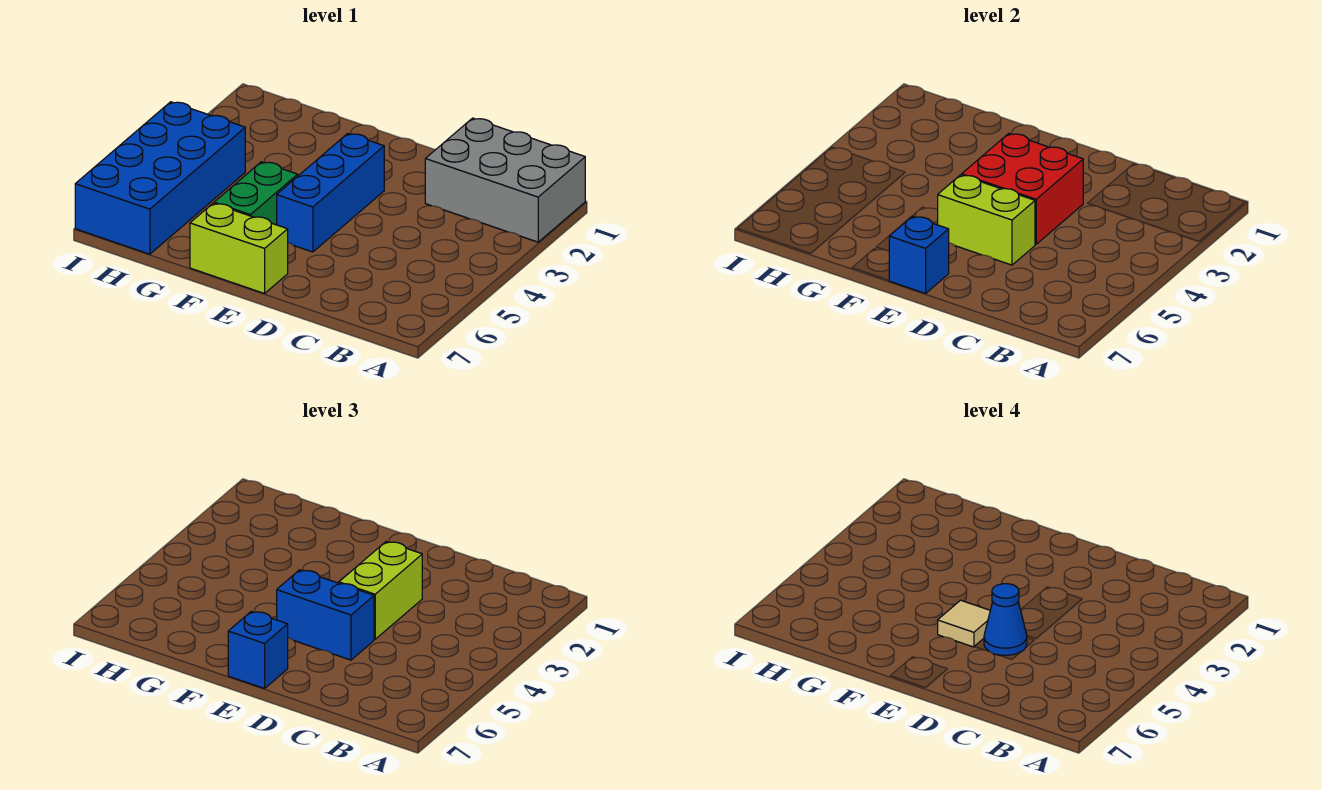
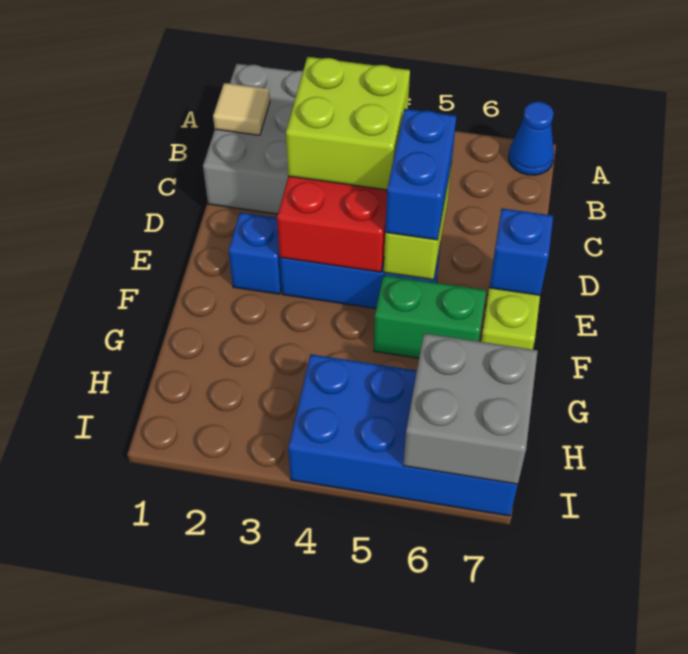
lime brick D3:D4 level 3 -> lime brick C3:D4 level 3
blue cone D5 level 4 -> blue cone A7 level 1
tan tile E5 level 4 -> tan tile B1 level 2
blue brick E7 level 3 -> blue brick E2 level 1
none -> grey brick H6:I7 level 2

